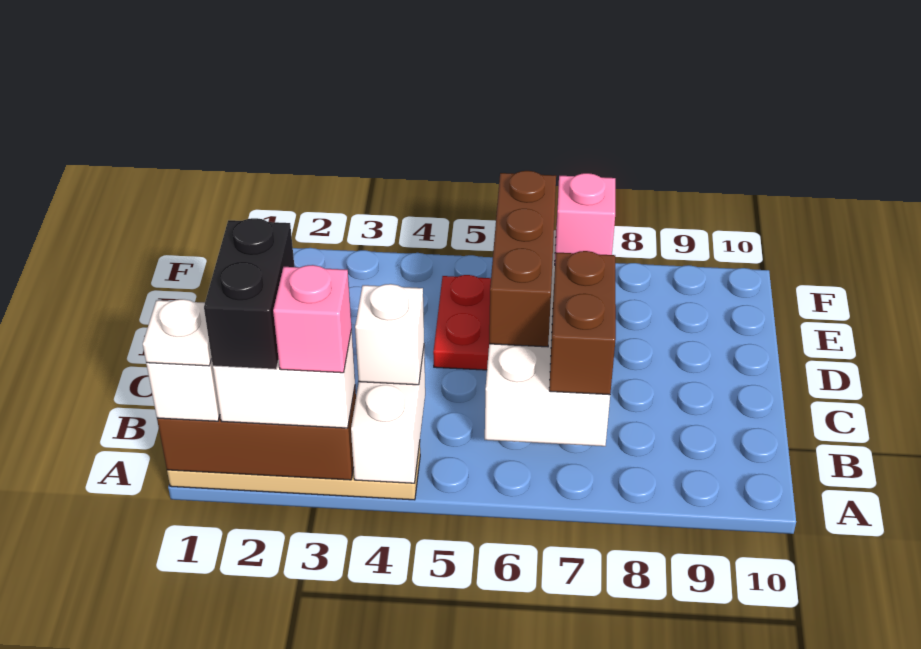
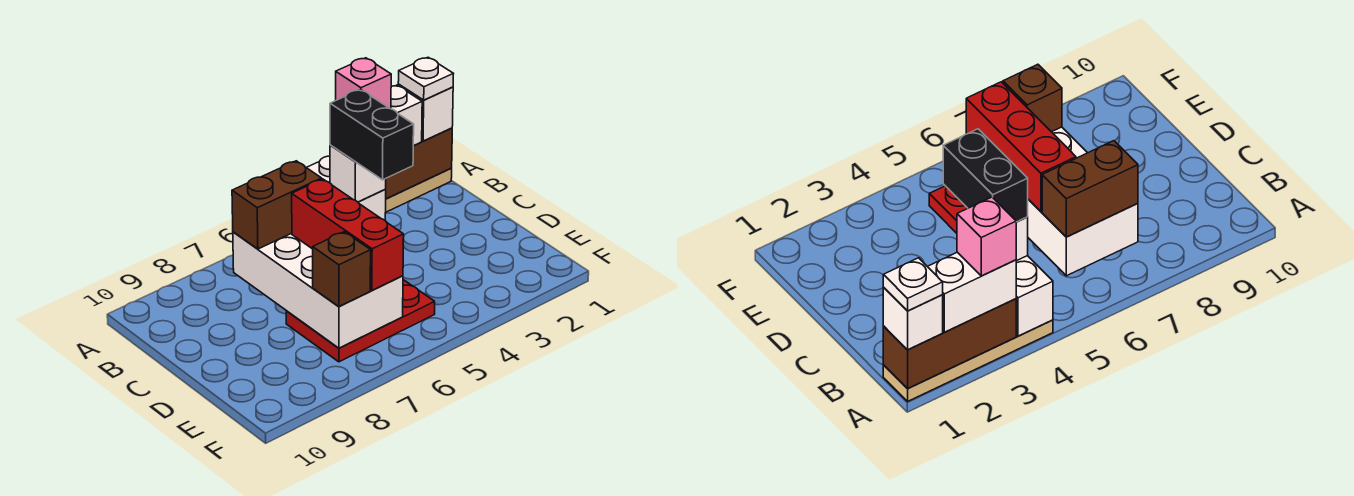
black brick A2:B2 level 4 -> black brick B4:C4 level 4
brown brick B7:C7 level 3 -> brown brick B6:B7 level 3
brown brick C6:E6 level 3 -> red brick C6:E6 level 3
pink brick E7 level 3 -> brown brick E7 level 3

